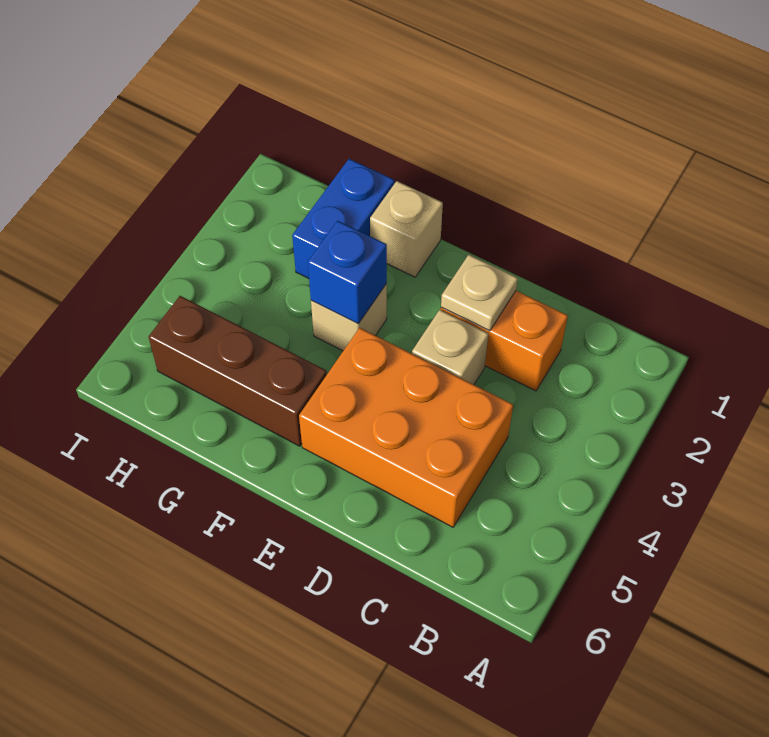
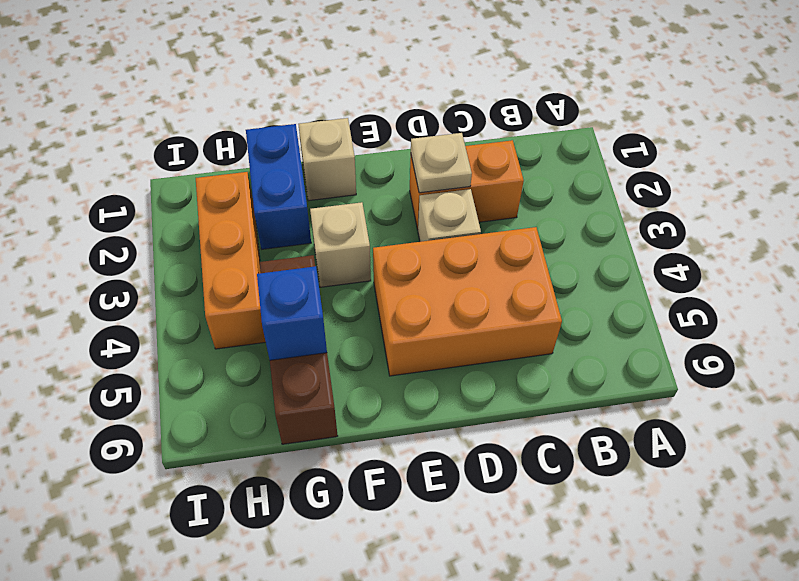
blue brick F3 level 2 -> blue brick G5 level 2
brown brick F5:H5 level 1 -> brown brick G4:G6 level 1
none -> orange brick H2:H4 level 1

